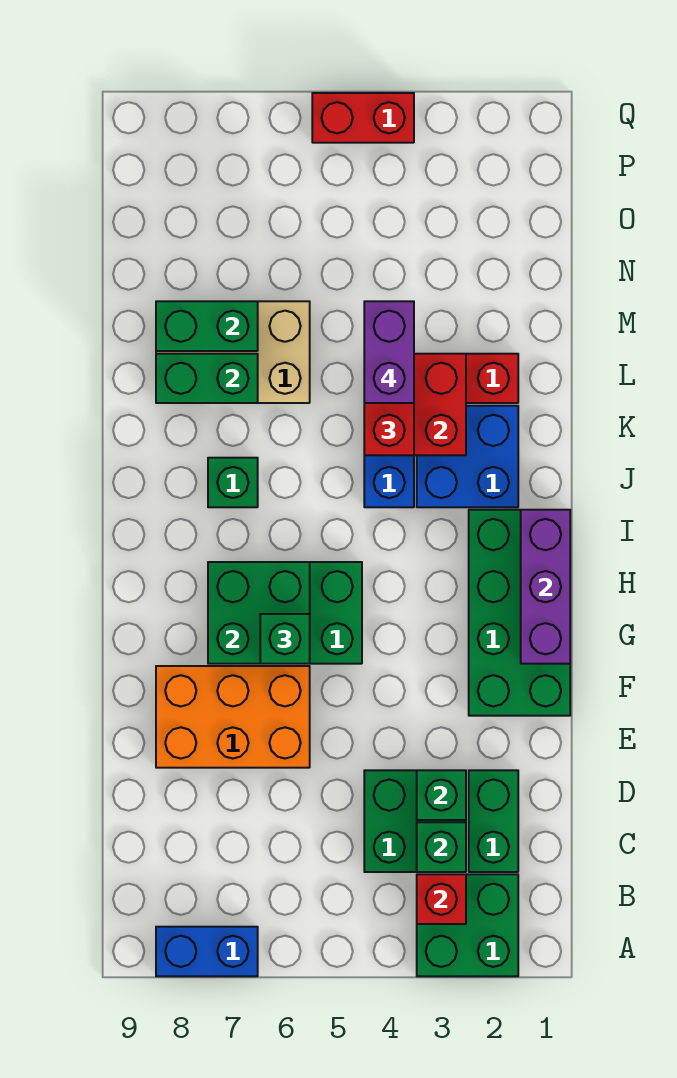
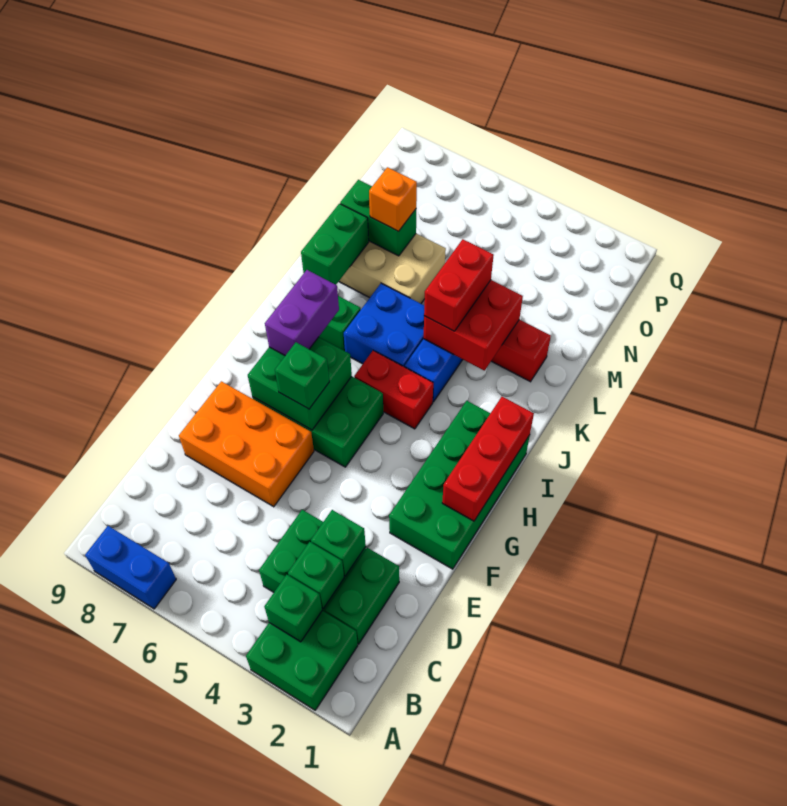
red brick B3 level 2 -> green brick B3 level 2
purple brick G1:I1 level 2 -> red brick G1:I1 level 2
blue brick J2:K3 level 1 -> blue brick J5:K6 level 1
purple brick L4:M4 level 4 -> purple brick H7:I7 level 3
green brick L7:L8 level 2 -> green brick K8:L8 level 2
none -> orange brick M7 level 3
red brick Q4:Q5 level 1 -> red brick I4:I5 level 1

